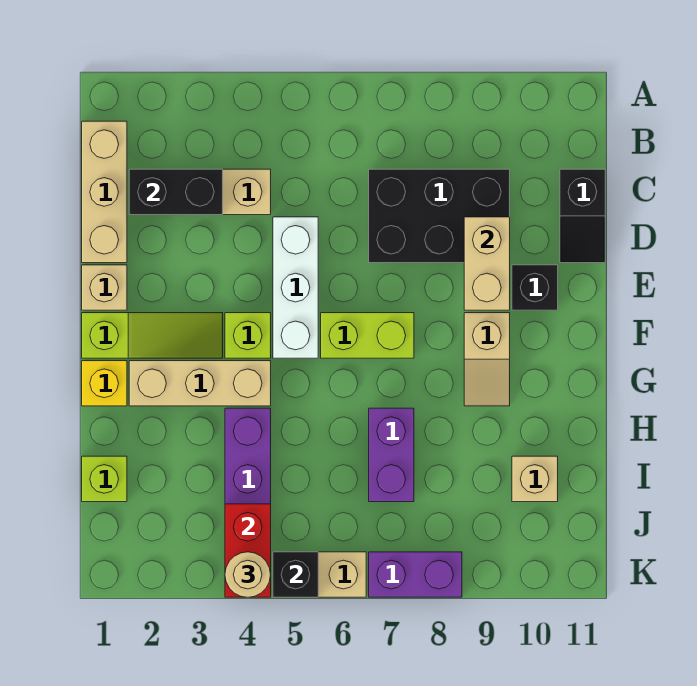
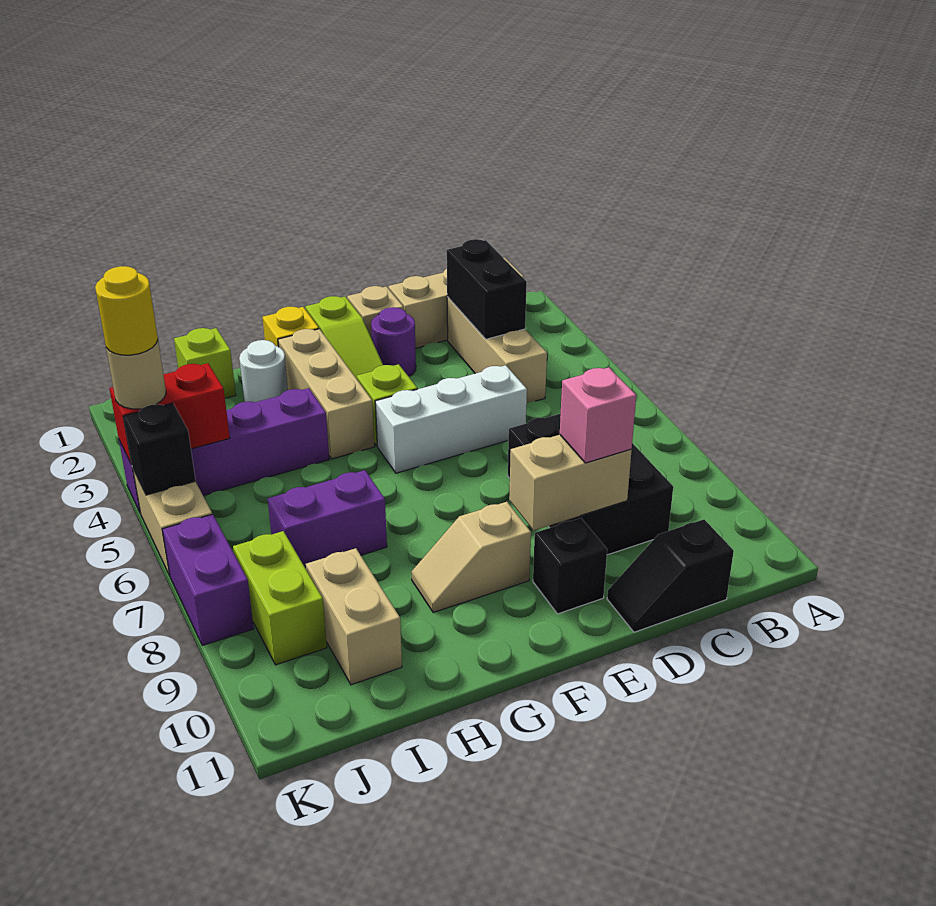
none -> pink brick D9 level 3
none -> purple round brick E2 level 1
lime brick F6:F7 level 1 -> lime brick J8:J9 level 1
none -> white round brick H2 level 1
tan brick I10 level 1 -> tan brick I9:I10 level 1
none -> yellow round brick K4 level 4

